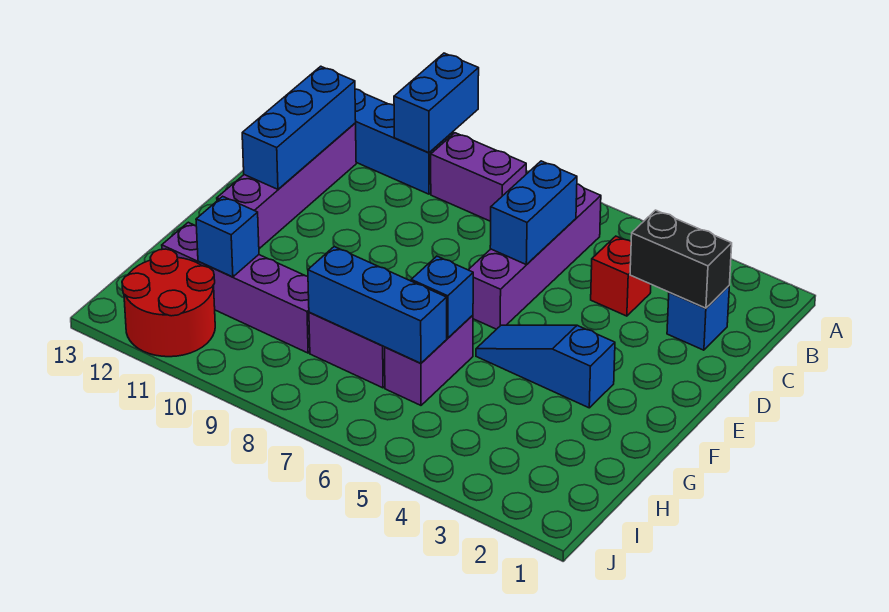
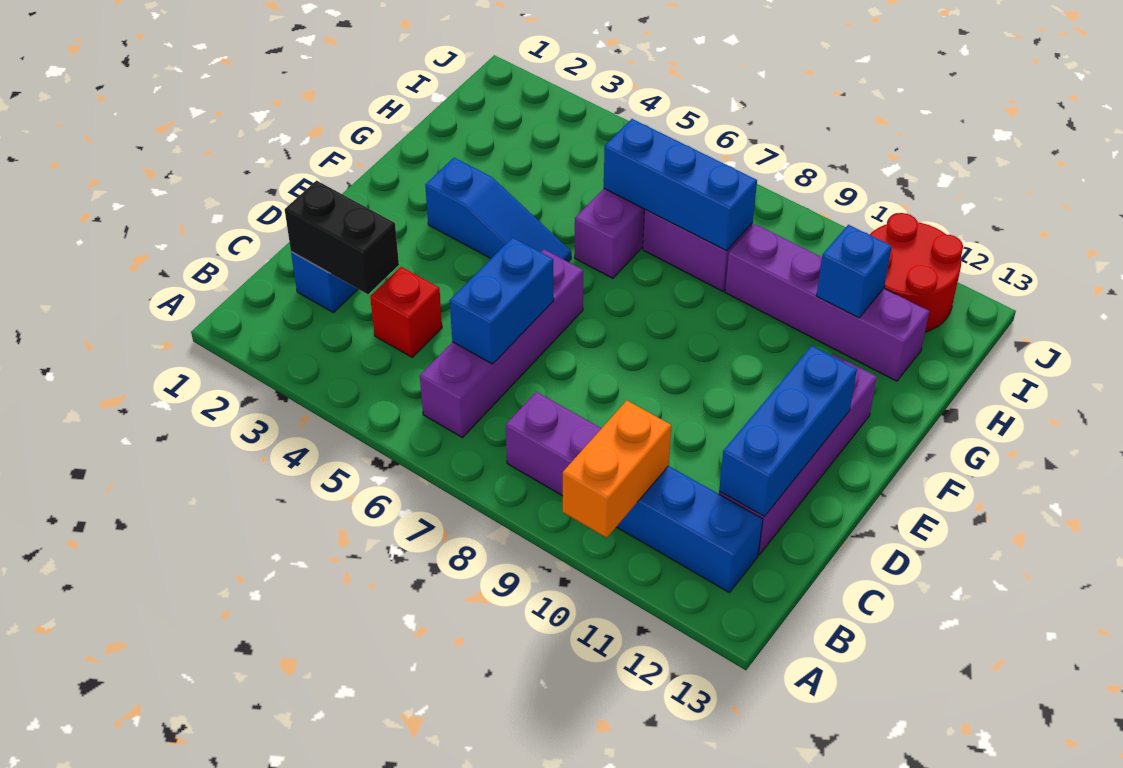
blue brick A10:B10 level 2 -> orange brick A10:B10 level 2
blue brick G6 level 2 -> none

